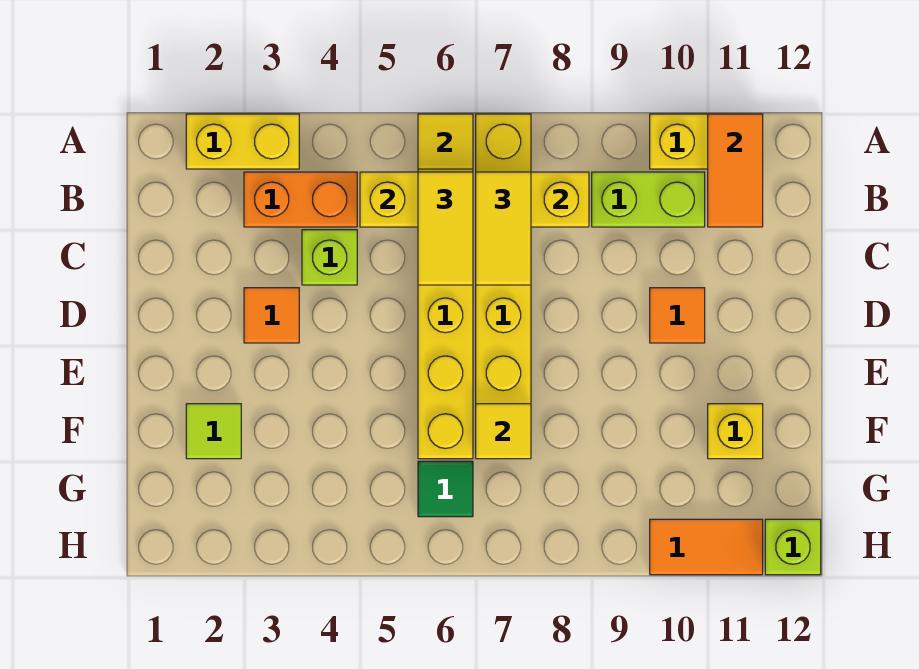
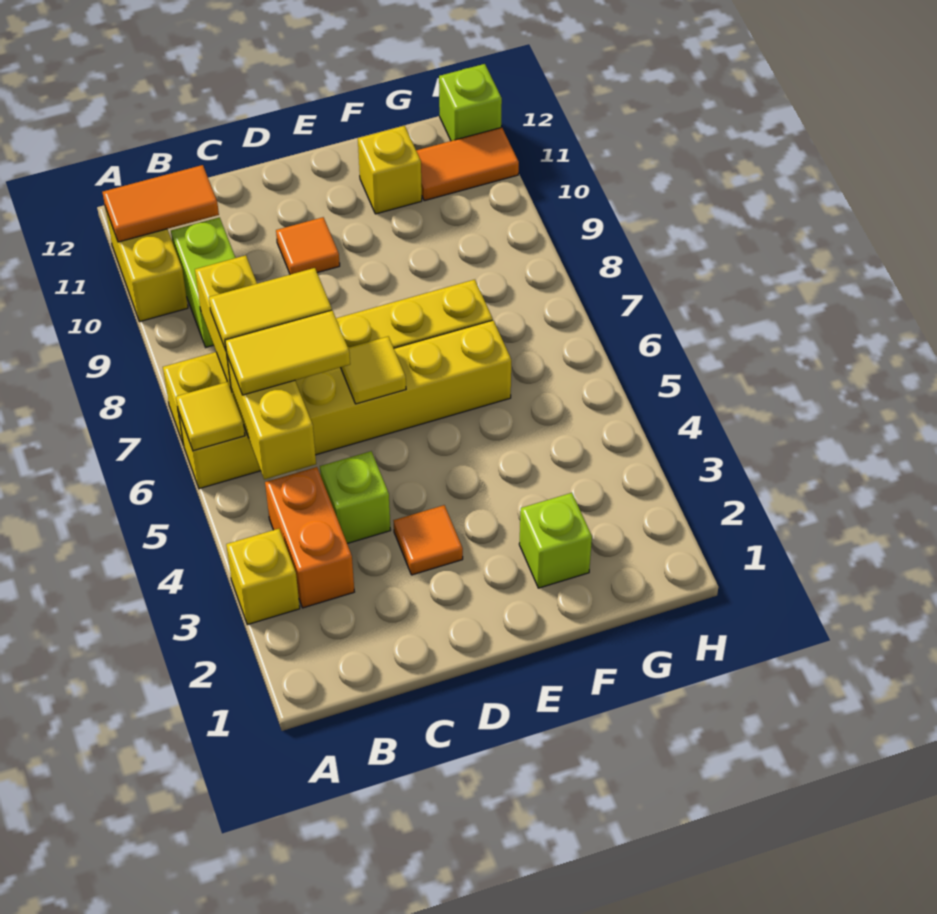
yellow brick A2:A3 level 1 -> yellow brick A3 level 1
lime tile F2 level 1 -> lime brick F2 level 1
yellow tile F7 level 2 -> yellow tile D6 level 2
green tile G6 level 1 -> none
orange tile H10:H11 level 1 -> orange tile G11:H11 level 1

